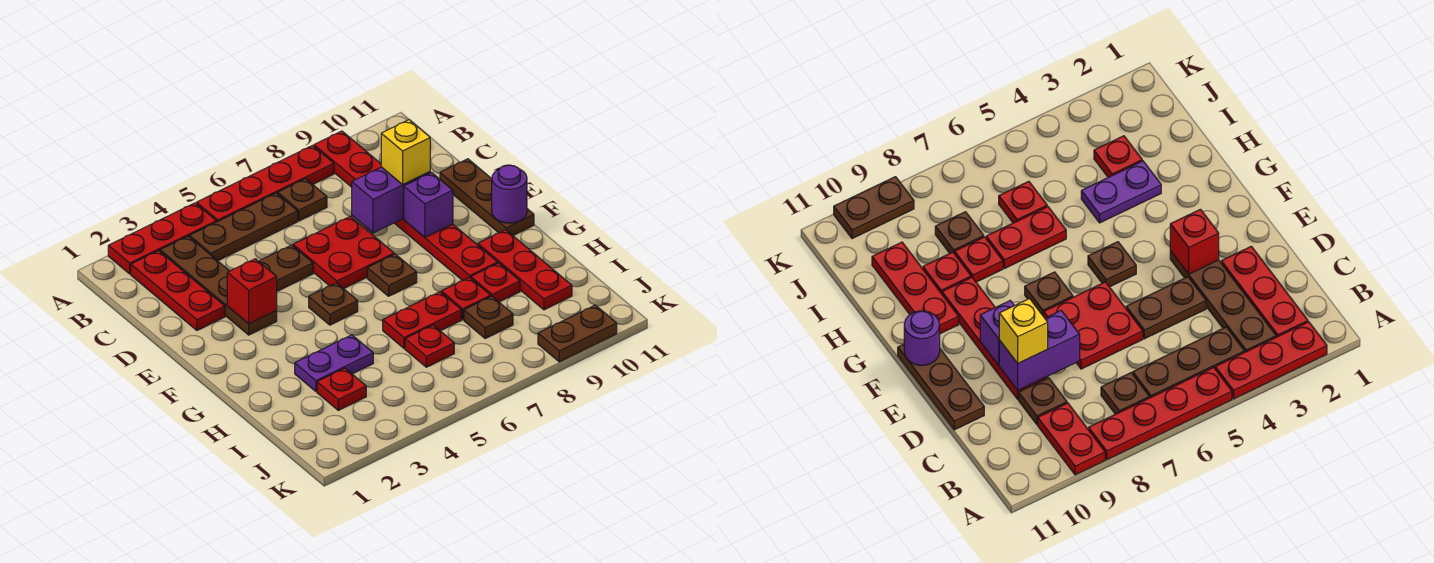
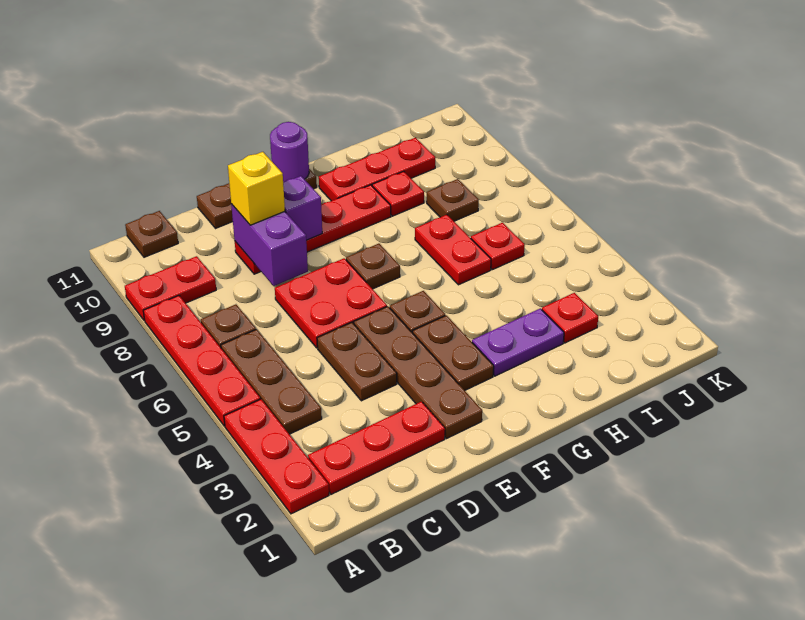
brown plate B3:E3 level 1 -> brown plate E2:E5 level 1
brown plate C9 level 1 -> brown plate B11 level 1
red brick E3 level 2 -> none
purple plate H3:H4 level 1 -> purple plate G3:H3 level 1
red plate H8 level 1 -> none
brown plate K9:K10 level 1 -> brown plate F3:F4 level 1

